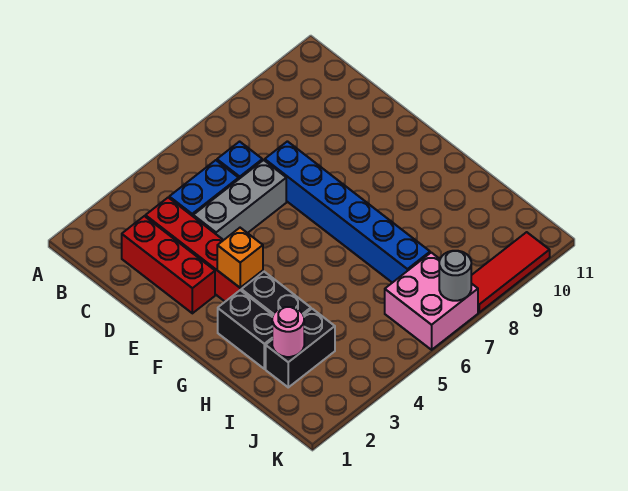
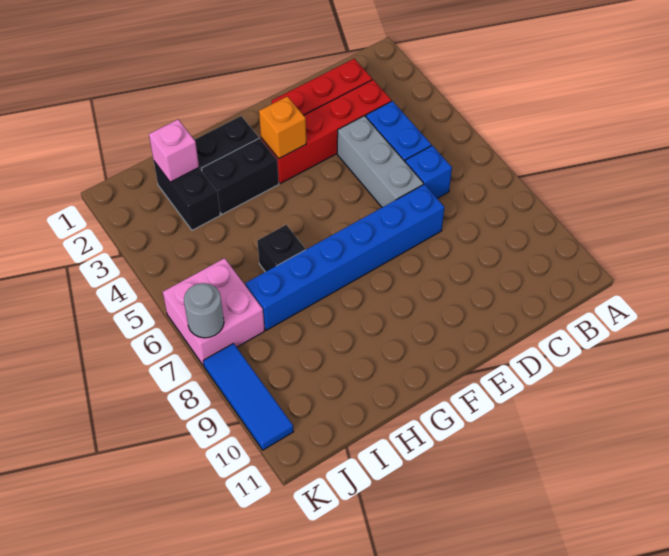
none -> black brick H6 level 1
pink round brick I2 level 2 -> pink brick I2 level 2
red tile K8:K10 level 1 -> blue tile K8:K10 level 1

